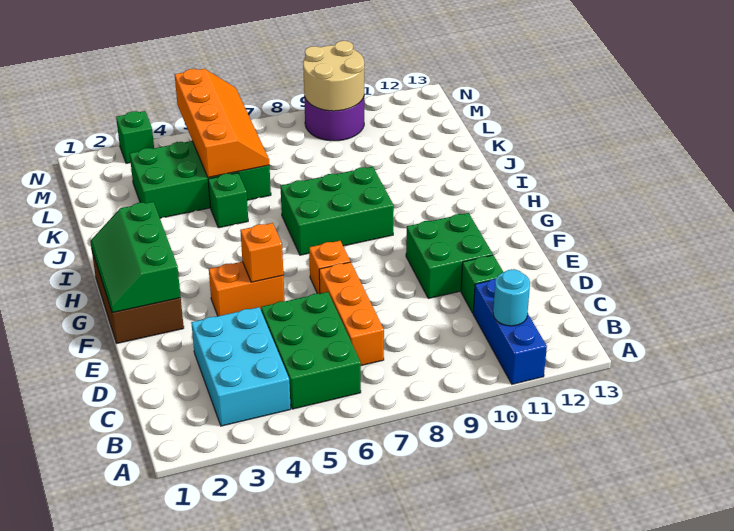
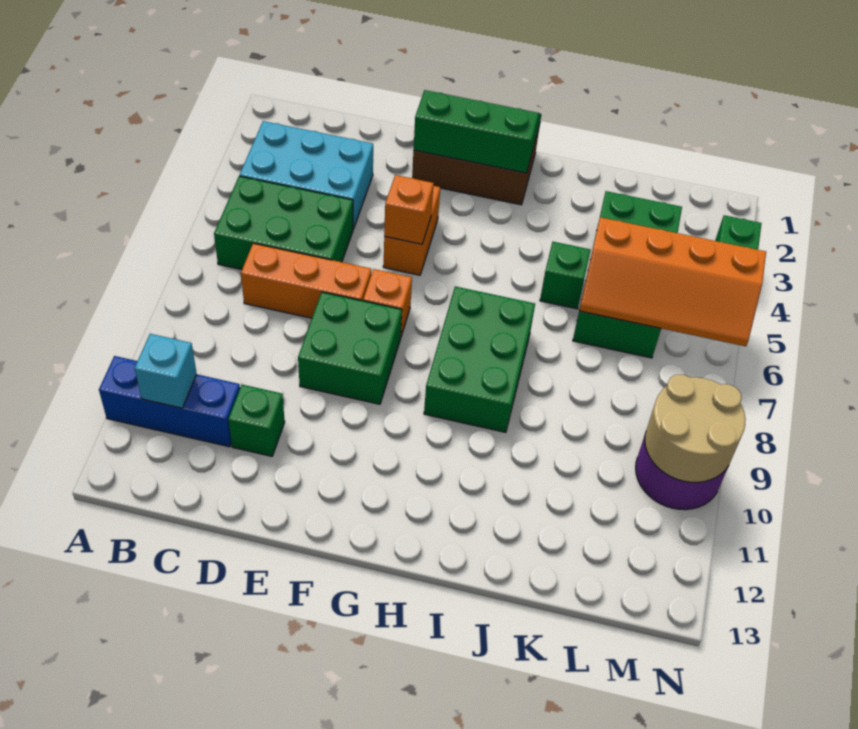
cyan round brick B11 level 2 -> cyan brick B11 level 2
green brick E10:F11 level 1 -> green brick E8:F9 level 1

